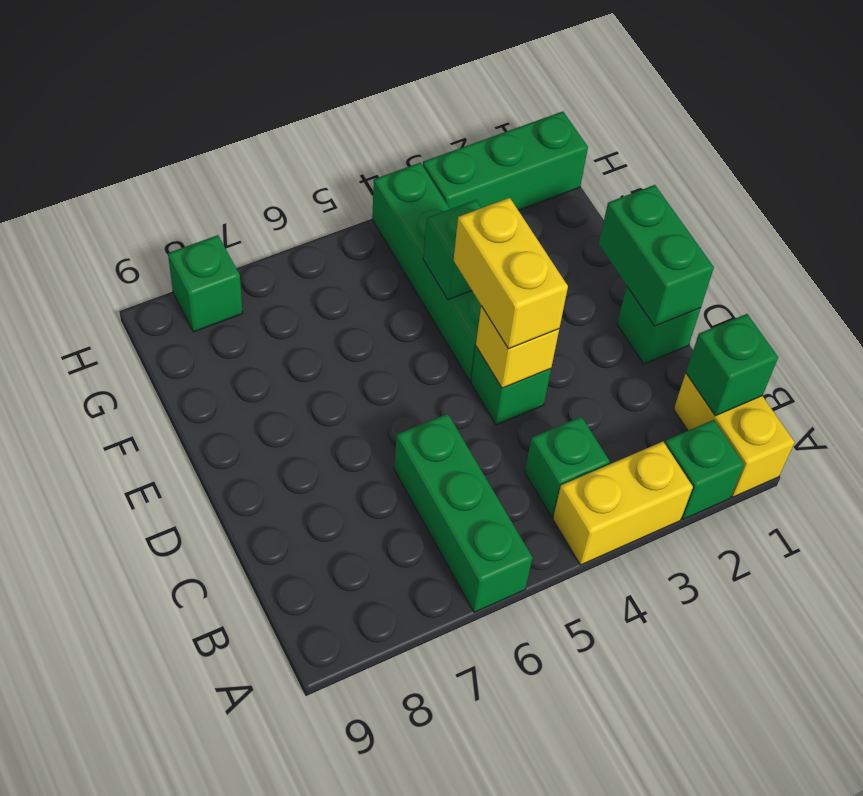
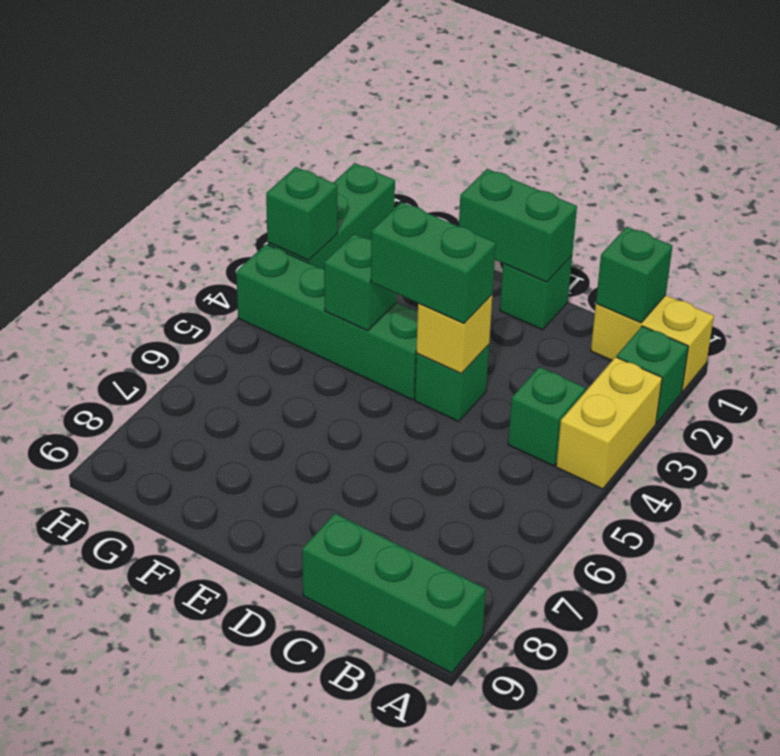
green brick A6:C6 level 1 -> green brick A9:C9 level 1
yellow brick D4:E4 level 3 -> green brick D4:E4 level 3
green brick H8 level 1 -> green brick H3 level 2

